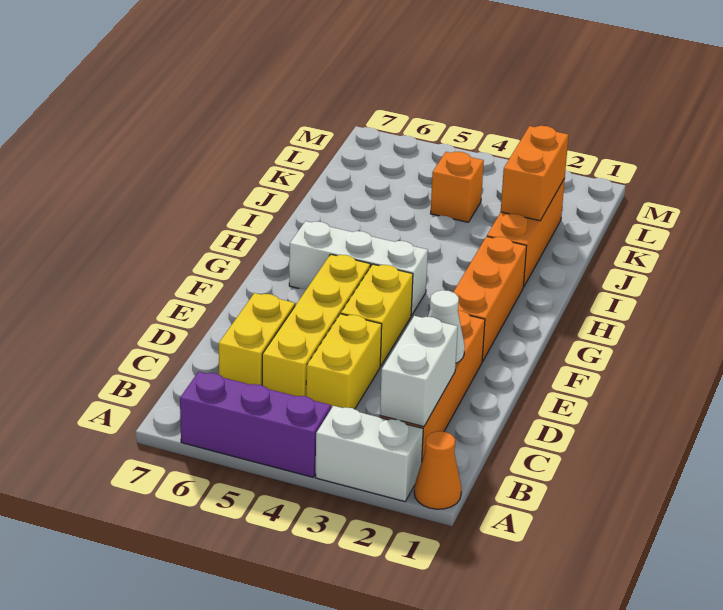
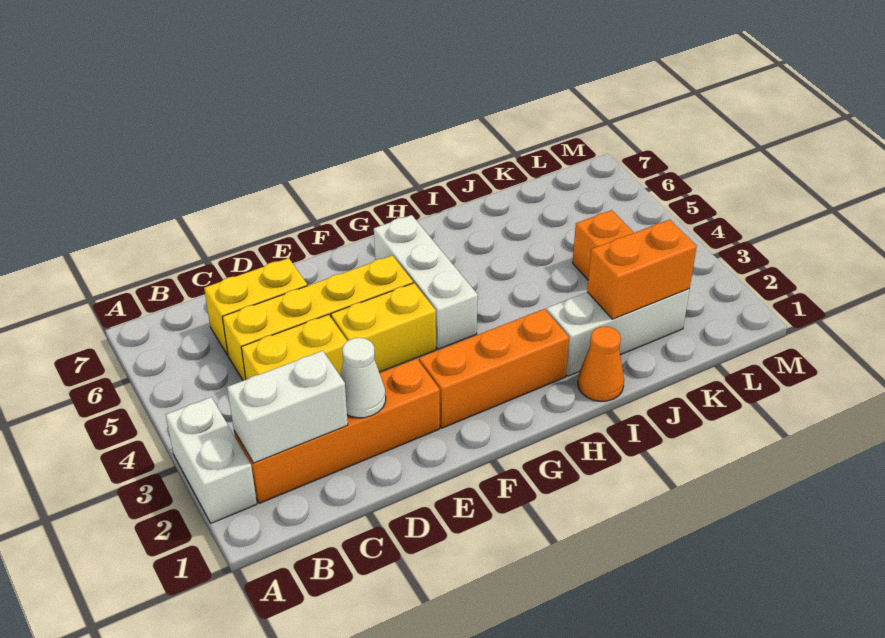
orange cone A1 level 1 -> orange cone I1 level 1
purple brick A4:A6 level 1 -> none
orange brick I2:K2 level 1 -> white brick I2:K2 level 1

